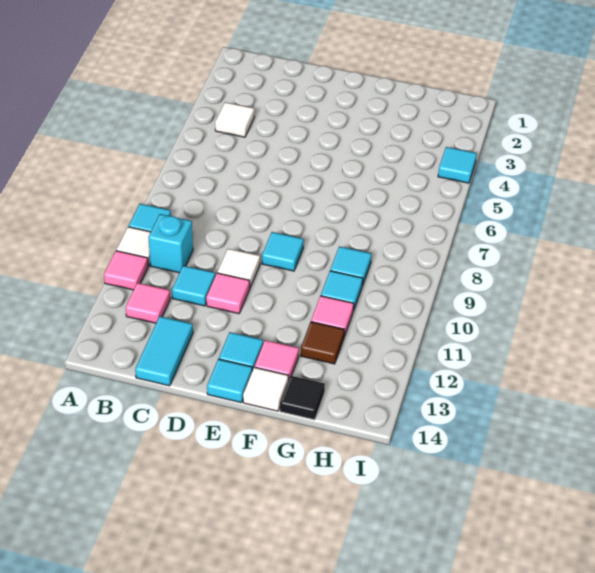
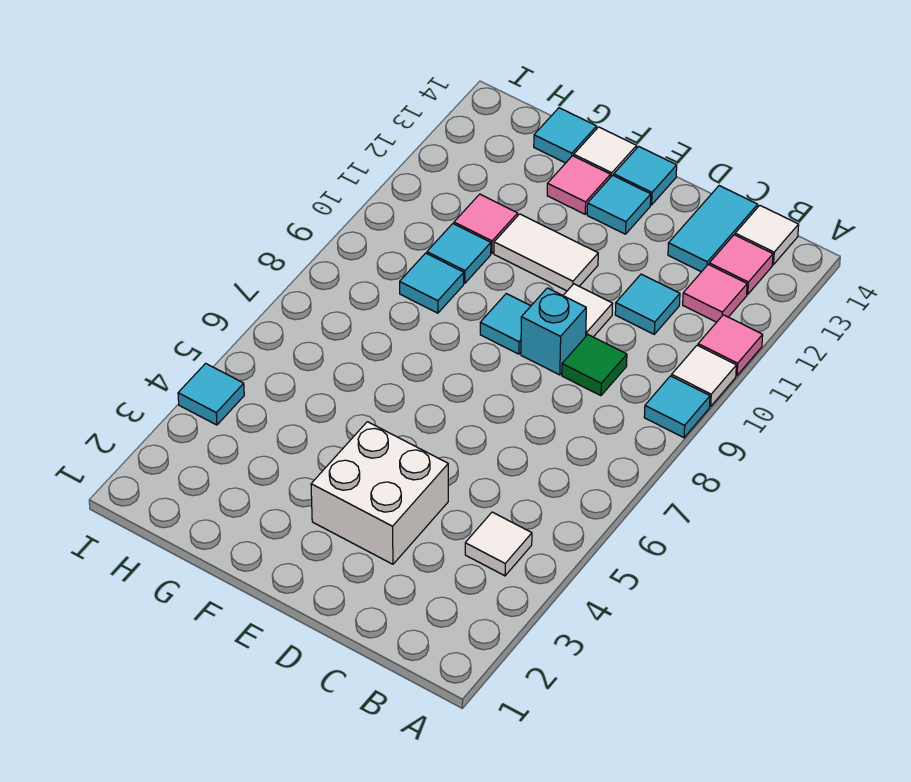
cyan brick B10 level 1 -> cyan brick D9 level 1
none -> white tile B14 level 1
none -> green tile C9 level 1
none -> white brick D3:E4 level 1
pink tile D11 level 1 -> pink tile B13 level 1
none -> white tile E11:F11 level 1
brown tile G12 level 1 -> none
black tile G14 level 1 -> cyan tile G14 level 1

